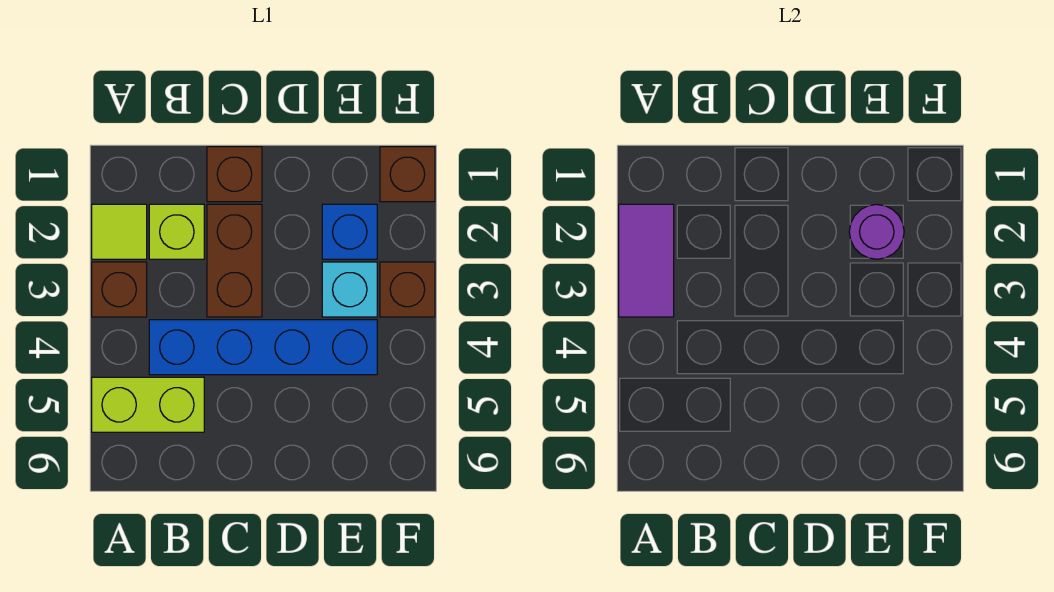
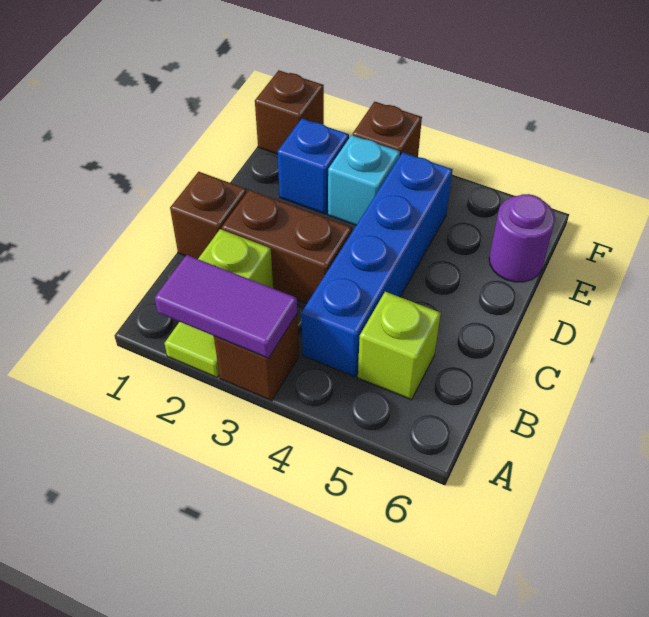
lime brick A5:B5 level 1 -> lime brick B5 level 1
purple round brick E2 level 2 -> purple round brick E6 level 1

